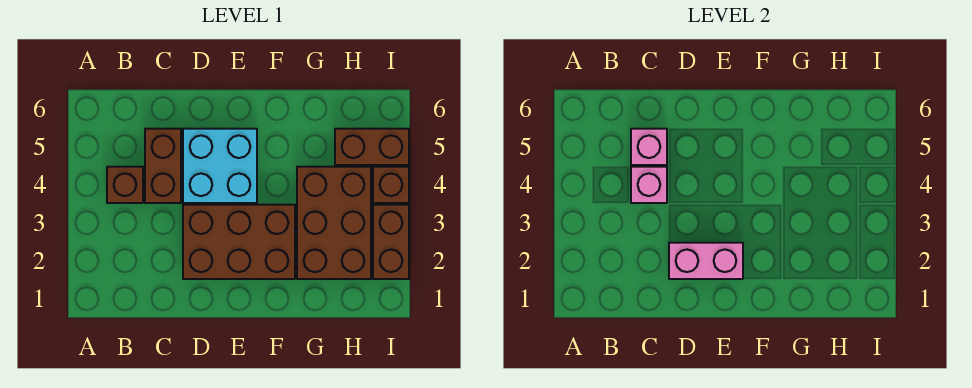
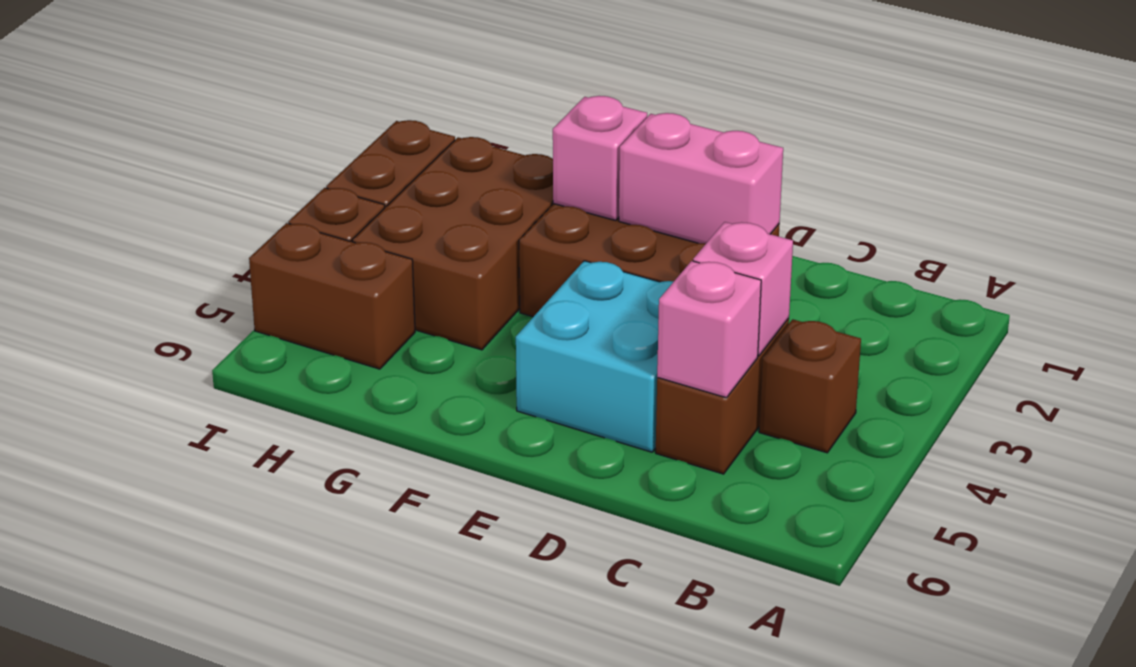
none -> pink brick F2 level 2

